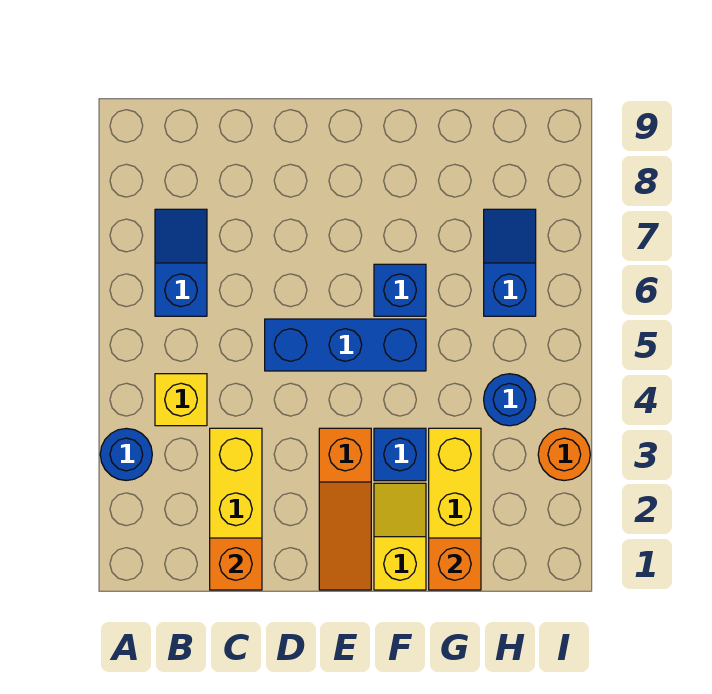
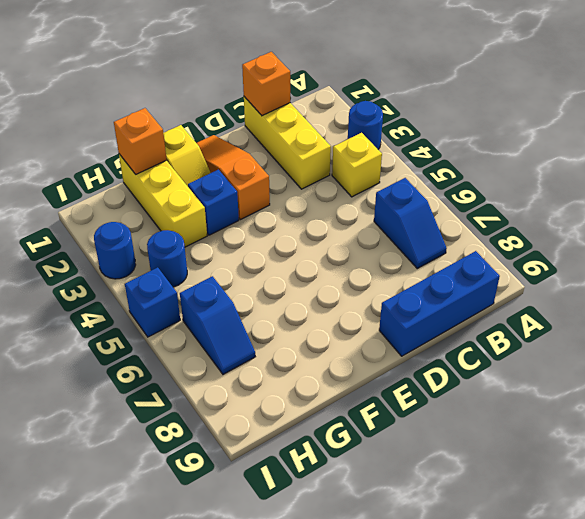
blue brick D5:F5 level 1 -> blue brick B9:D9 level 1
blue brick F6 level 1 -> blue brick I5 level 1
orange round brick I3 level 1 -> blue round brick I3 level 1

